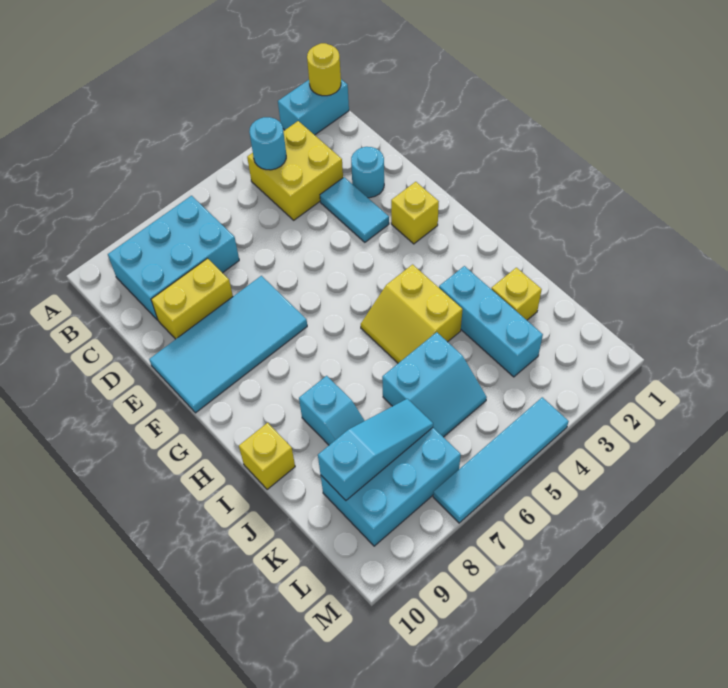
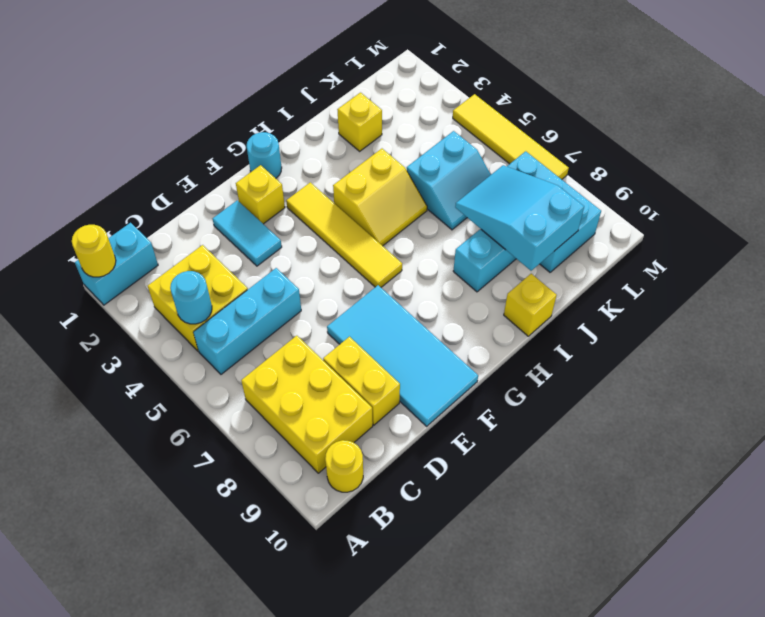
cyan brick A1:A2 level 1 -> cyan brick A1:B1 level 1
cyan brick B7:C9 level 1 -> yellow brick B7:C9 level 1
none -> yellow round brick B10 level 1
cyan round brick D2 level 1 -> cyan round brick G1 level 1
cyan tile D3:E3 level 1 -> cyan tile E2:E3 level 1
none -> yellow tile G3:G6 level 1
cyan brick I3:K3 level 1 -> cyan brick B5:D5 level 1
cyan slope J5:K6 level 1 top J -> cyan slope J5:K6 level 1 top 5
cyan slope K7:K9 level 2 top 9 -> cyan slope J7:K9 level 2 top 9
cyan tile M4:M7 level 1 -> yellow tile M4:M7 level 1

